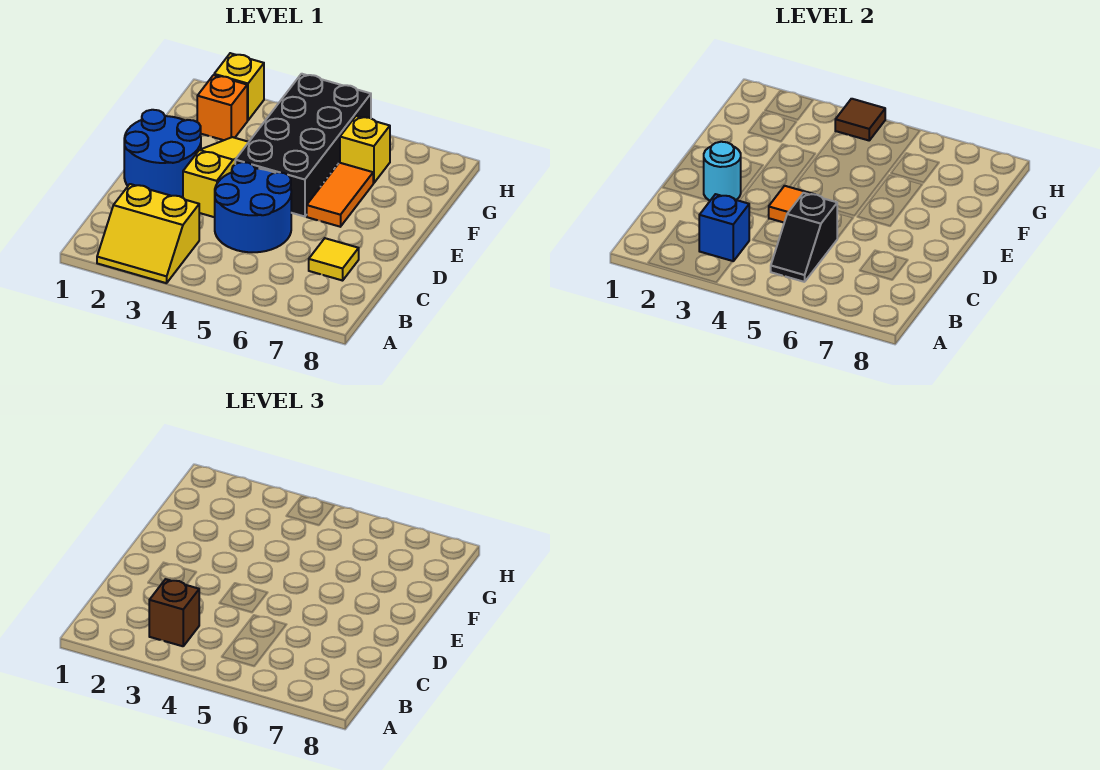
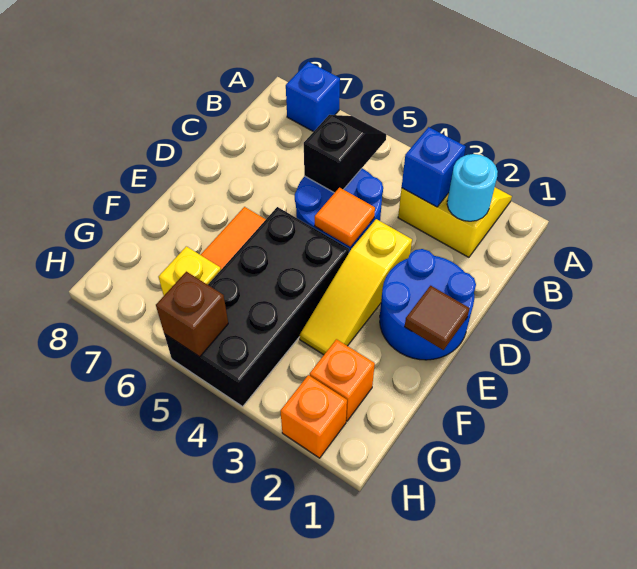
none -> blue brick A7 level 1
brown brick B3 level 3 -> brown brick H5 level 2
yellow tile C7 level 1 -> none
cyan round brick D2 level 2 -> cyan round brick B2 level 2
yellow brick H2 level 1 -> orange brick H2 level 1
brown tile H4 level 2 -> brown tile E1 level 2

